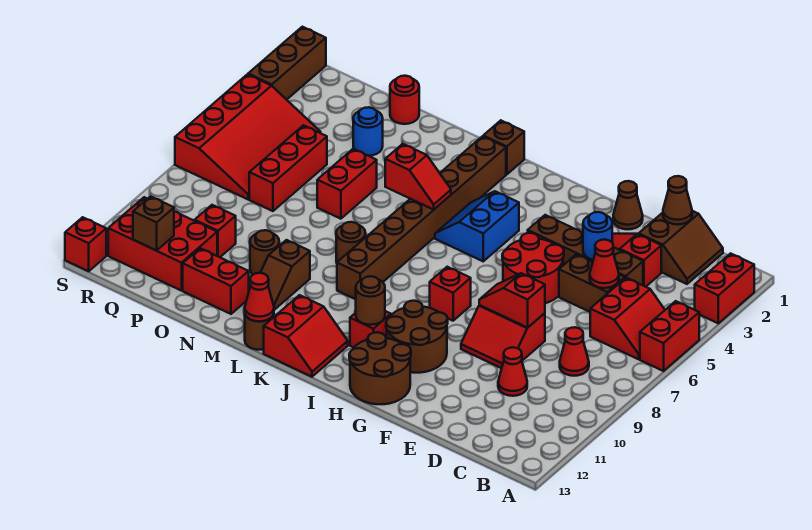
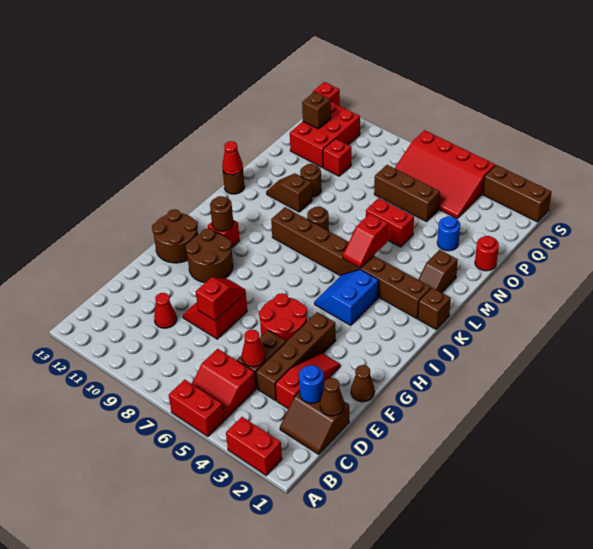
red cone C8 level 1 -> none
blue round brick E4 level 2 -> blue round brick D2 level 2
red brick H8 level 1 -> none
blue slope I4:J5 level 1 top I -> blue slope I4:J5 level 1 top 4
red slope J12:K13 level 1 top K -> none
none -> brown slope L2:M2 level 1 top M
red brick N12:O12 level 1 -> none
red brick P5:P7 level 1 -> brown brick P5:P7 level 1

